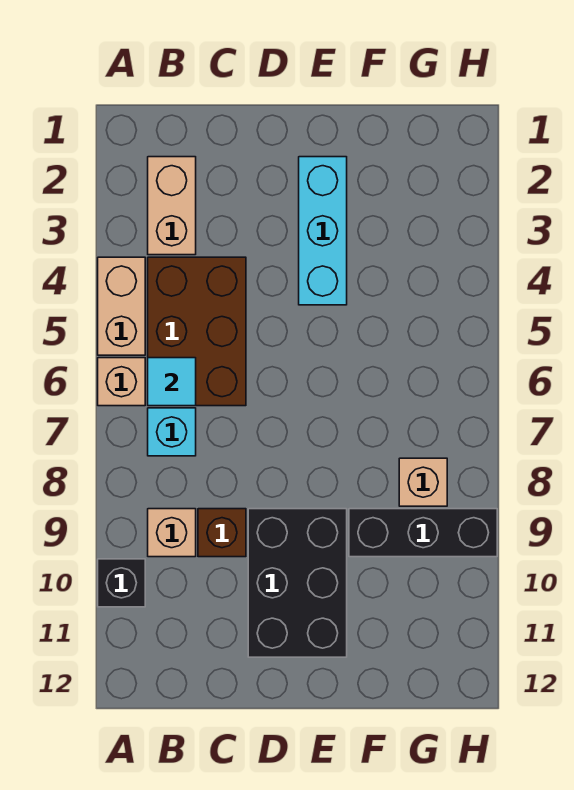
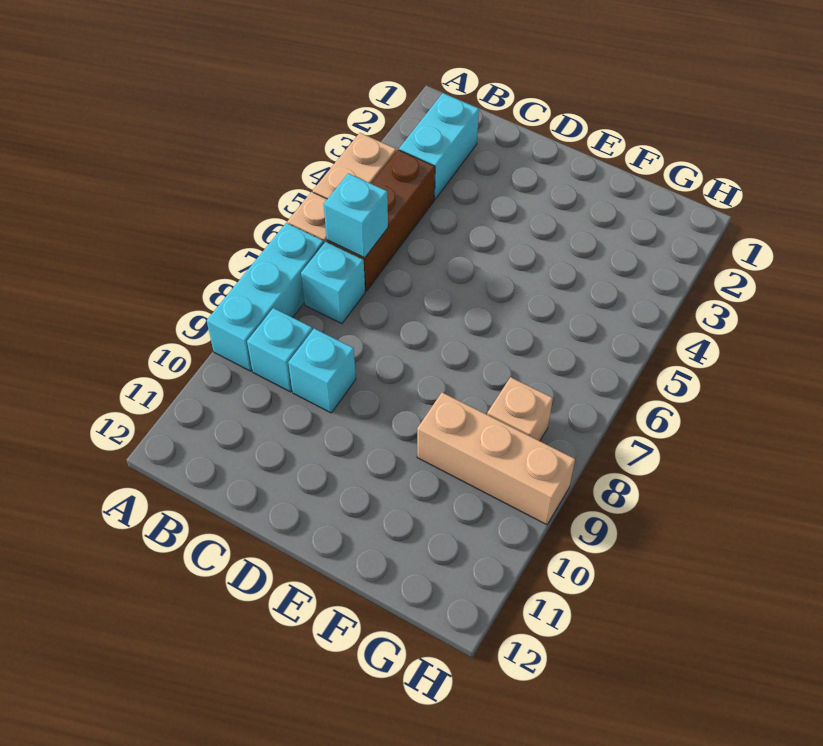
black brick A10 level 1 -> none
tan brick B2:B3 level 1 -> cyan brick B2:B3 level 1
brown brick B4:C6 level 1 -> brown brick B4:B6 level 1
cyan tile B6 level 2 -> cyan brick B6 level 2
tan brick B9 level 1 -> cyan brick B9 level 1
brown brick C9 level 1 -> cyan brick C9 level 1
black brick D9:E11 level 1 -> none
cyan brick E2:E4 level 1 -> cyan brick A7:A9 level 1
black brick F9:H9 level 1 -> tan brick F9:H9 level 1

